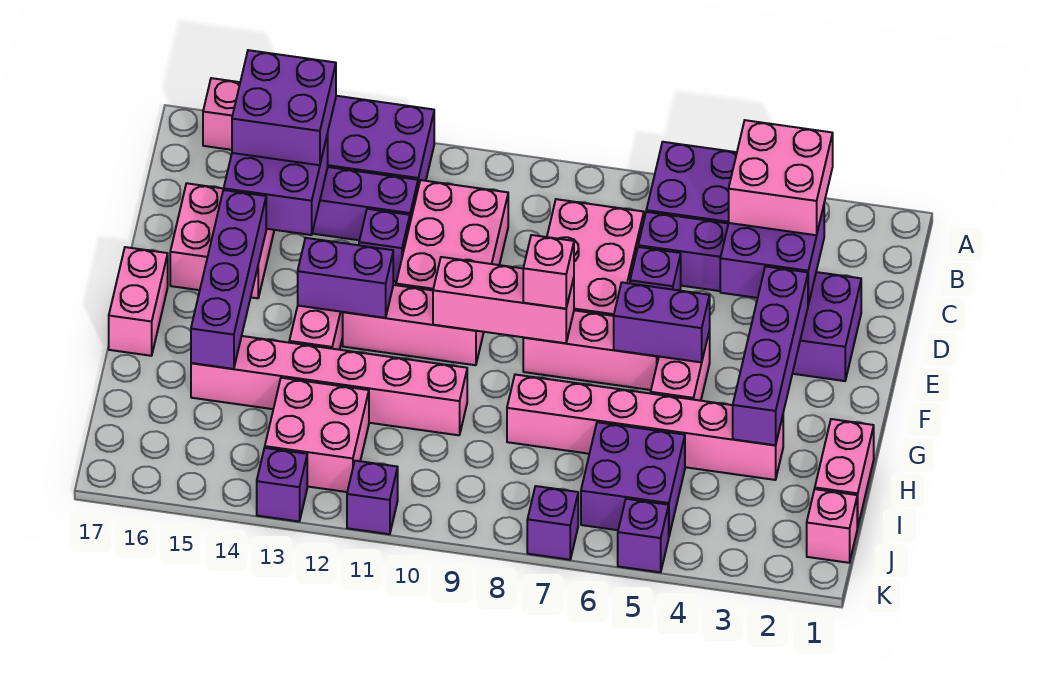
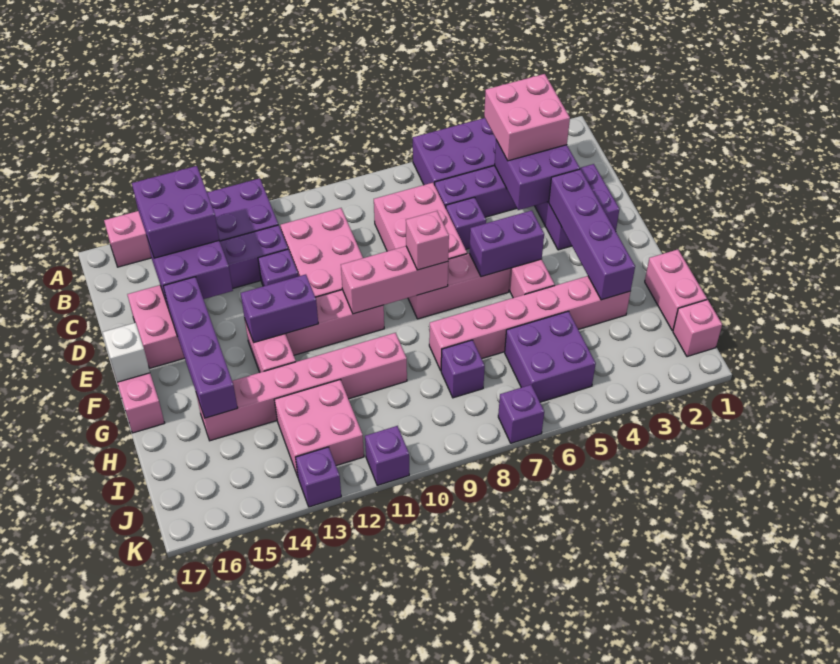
none -> white brick F17 level 2
purple brick K5 level 1 -> purple brick I8 level 1

